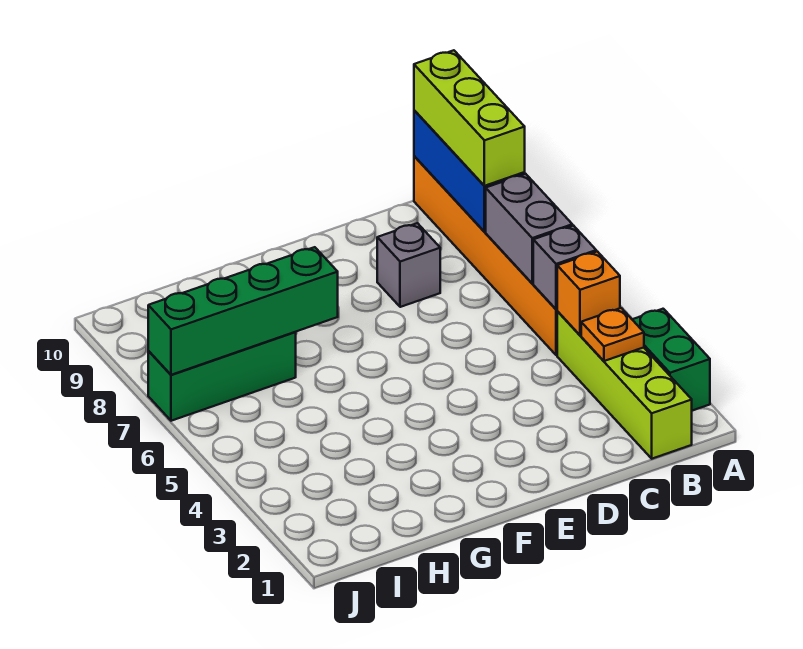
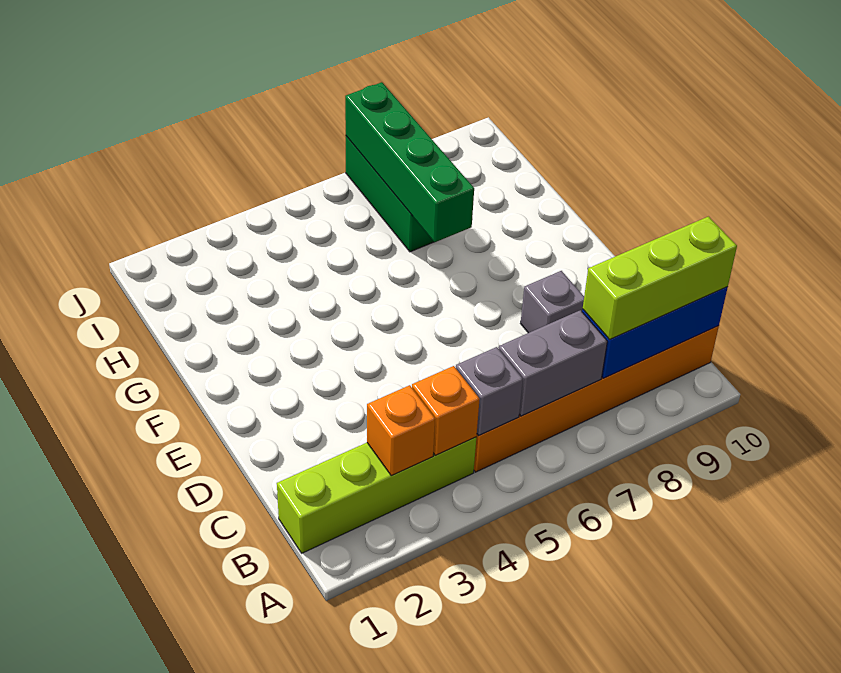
green brick A2:A3 level 1 -> none
orange plate B3 level 2 -> orange brick B3 level 2

